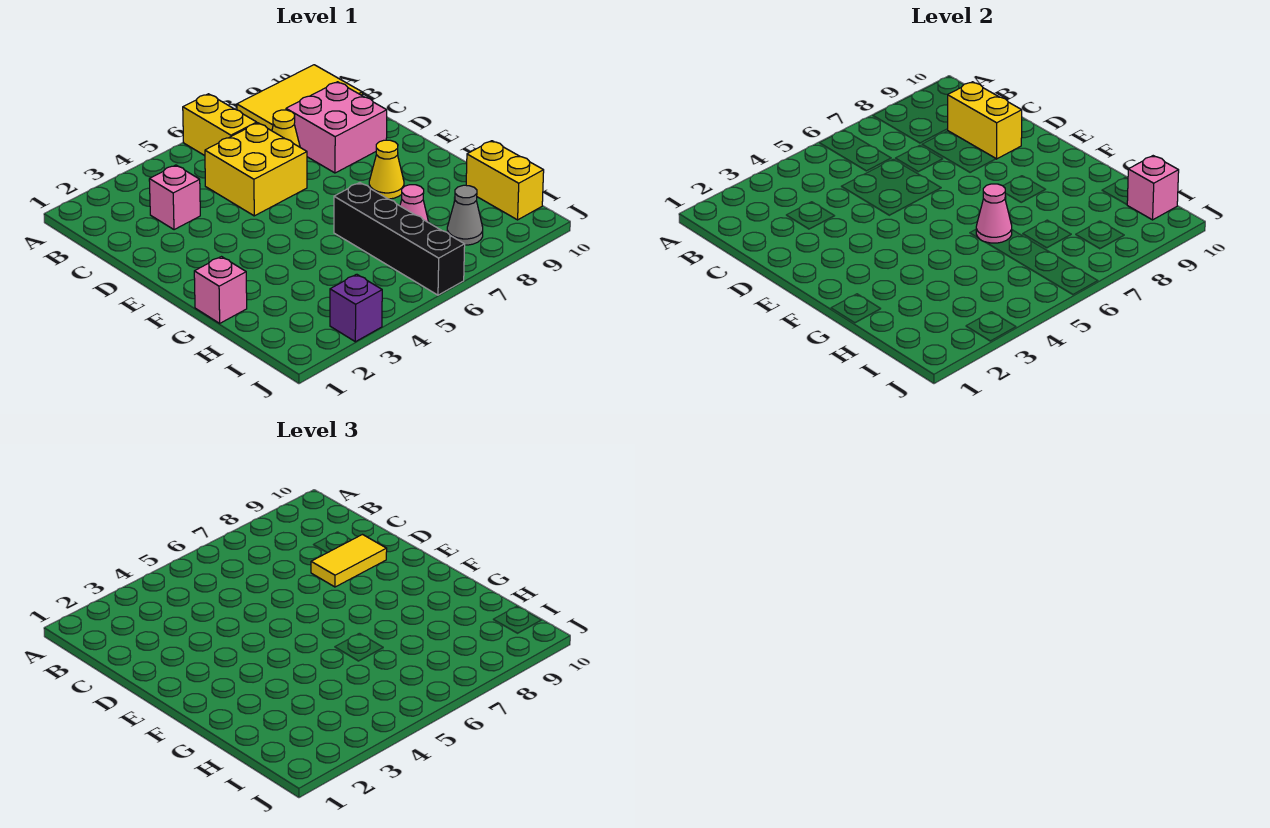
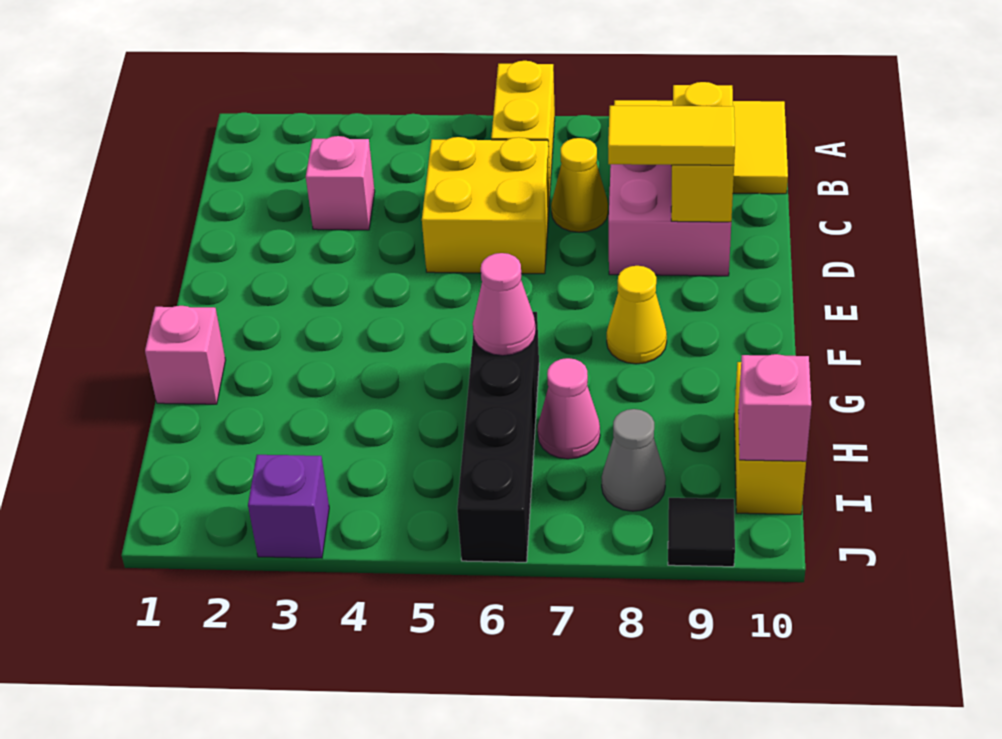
none -> black tile J9 level 1

